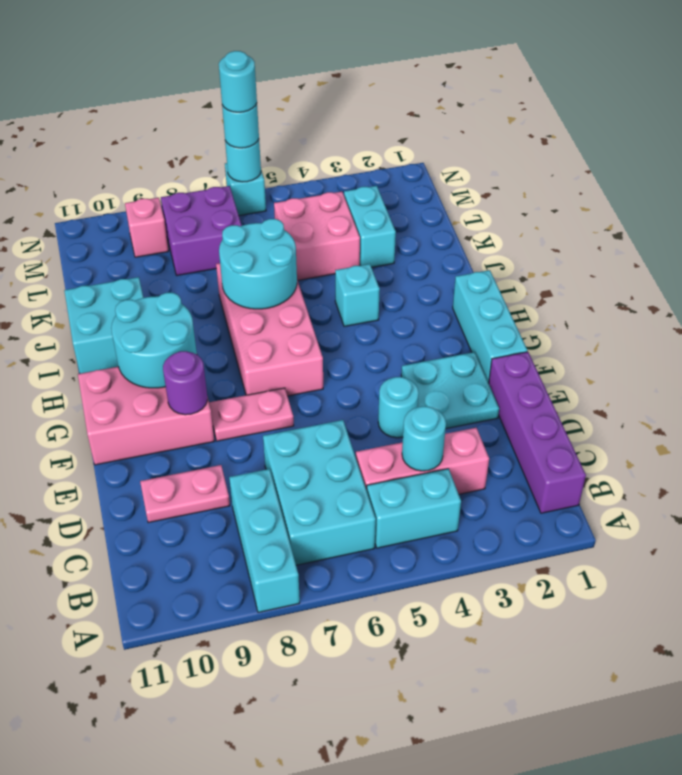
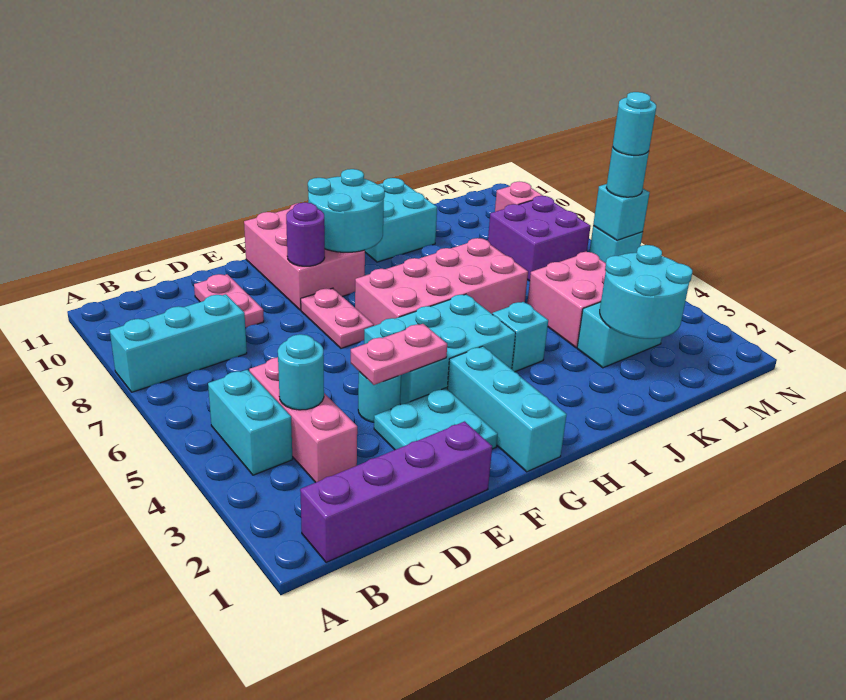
cyan brick B6:D7 level 1 -> cyan brick F4:H5 level 1
none -> pink plate E4:F4 level 2
cyan brick F1:H1 level 1 -> cyan brick G1:G3 level 1
cyan round brick I6:J7 level 2 -> cyan round brick K2:L3 level 2
cyan round brick N6 level 2 -> cyan brick N6 level 2

